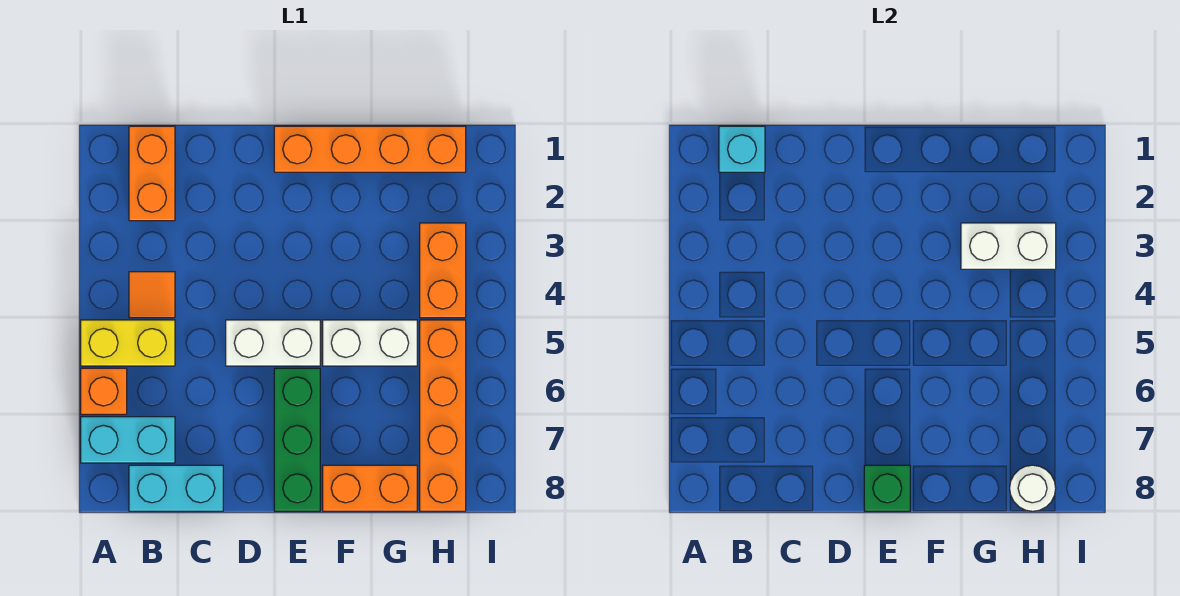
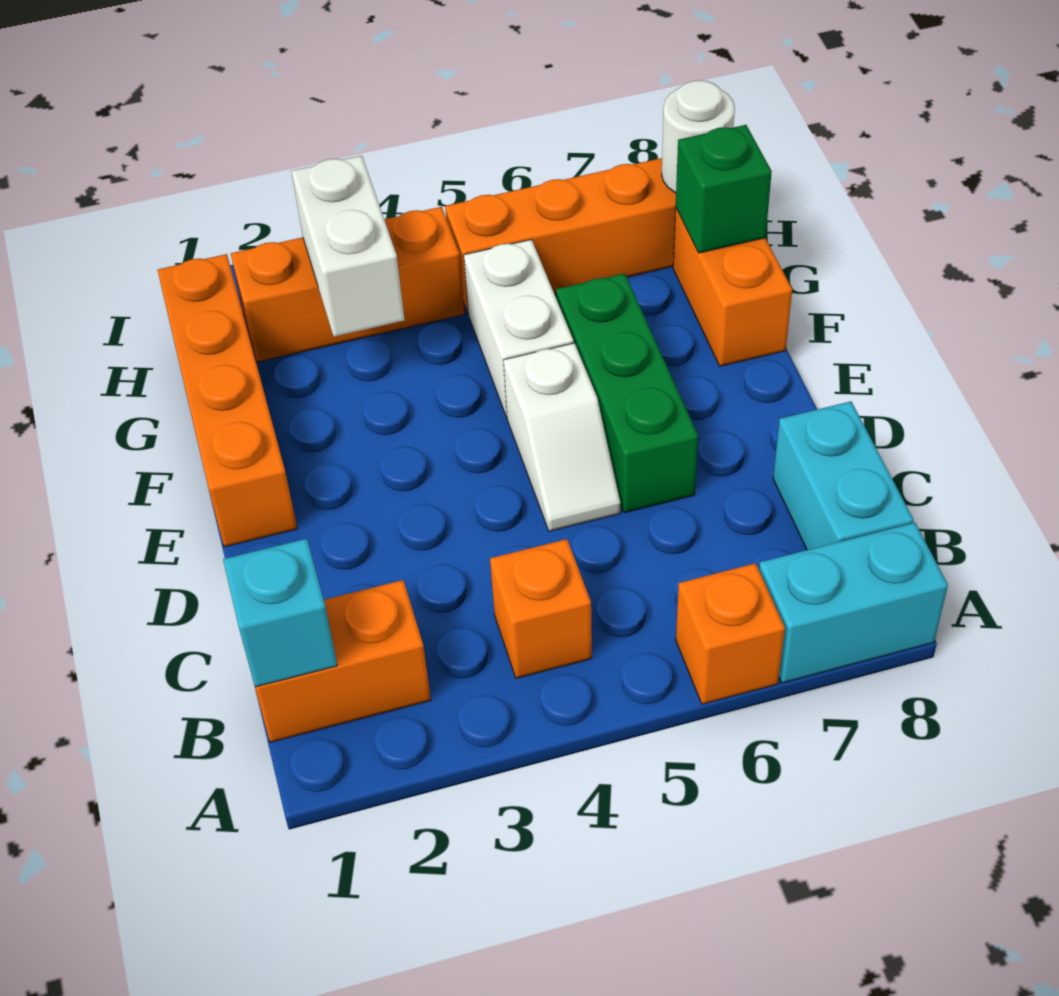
yellow brick A5:B5 level 1 -> none
cyan brick A7:B7 level 1 -> cyan brick A7:A8 level 1
orange tile B4 level 1 -> orange brick B4 level 1
white brick D5:E5 level 1 -> white slope D5:E5 level 1 top E
green brick E6:E8 level 1 -> green brick D6:F6 level 1
green brick E8 level 2 -> green brick G8 level 2
orange brick H3:H4 level 1 -> orange brick H2:H4 level 1

